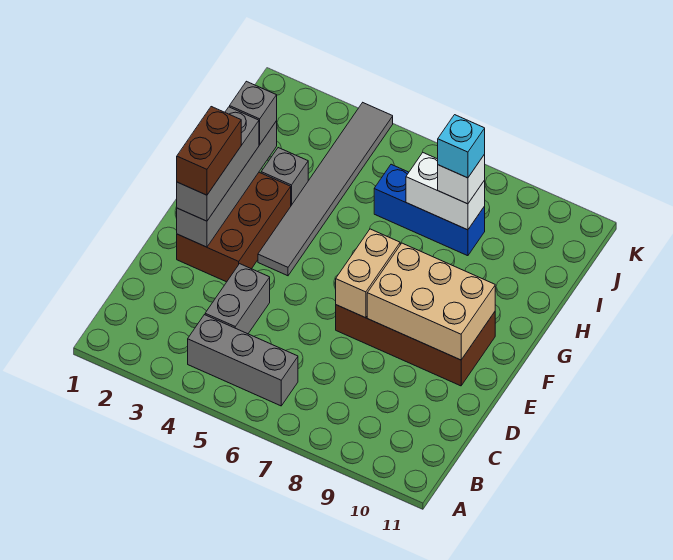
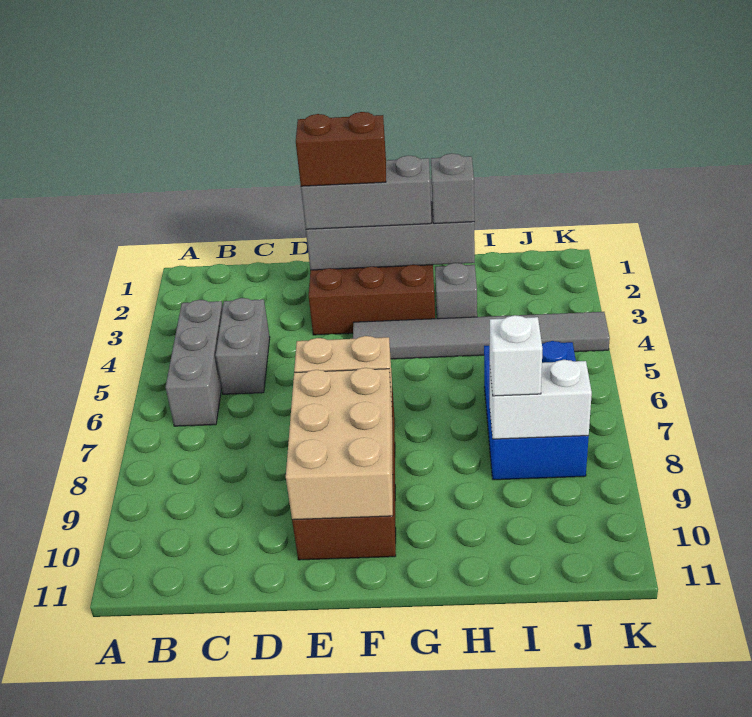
grey brick C4:D4 level 1 -> grey brick C4:C5 level 1
blue brick I6:I8 level 1 -> blue brick I6:J8 level 1
white brick I7:I8 level 2 -> white brick I8:J8 level 2
cyan brick I8 level 4 -> none

